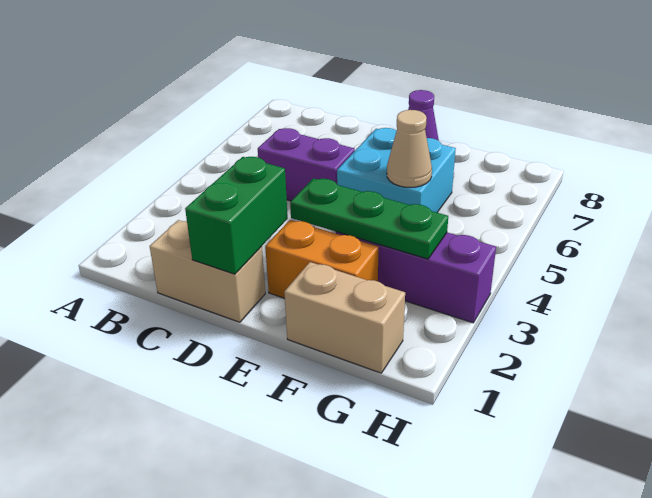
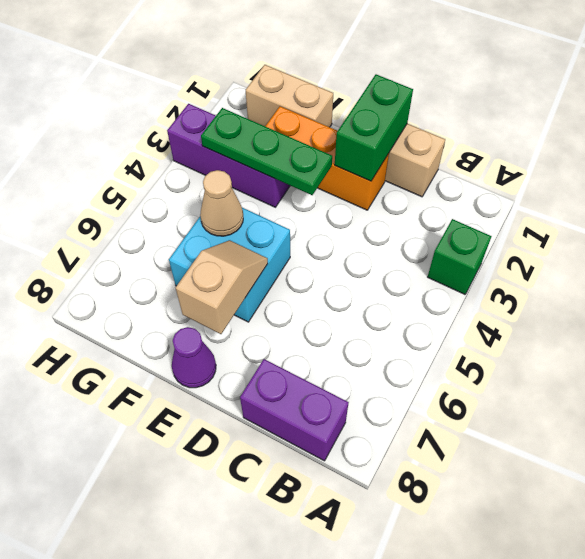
none -> green brick A3 level 1
purple brick C5:D5 level 1 -> purple brick B8:C8 level 1
orange brick E2:F2 level 1 -> orange brick D2:F2 level 1
none -> tan slope E6:E7 level 2 top 7

